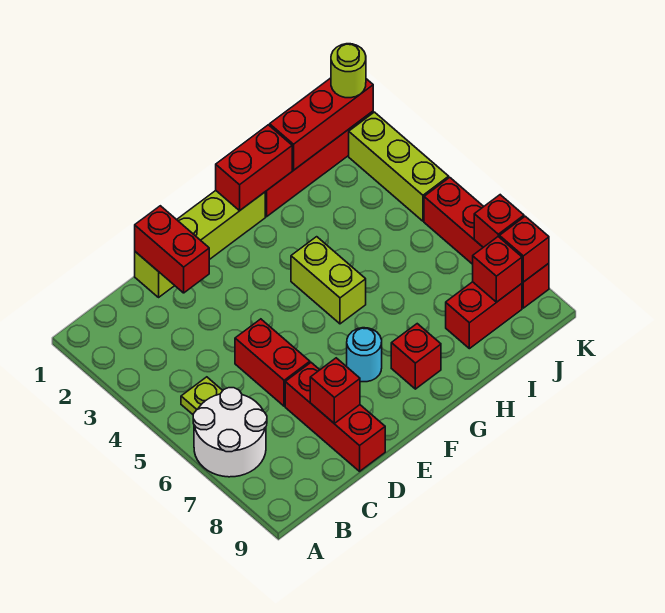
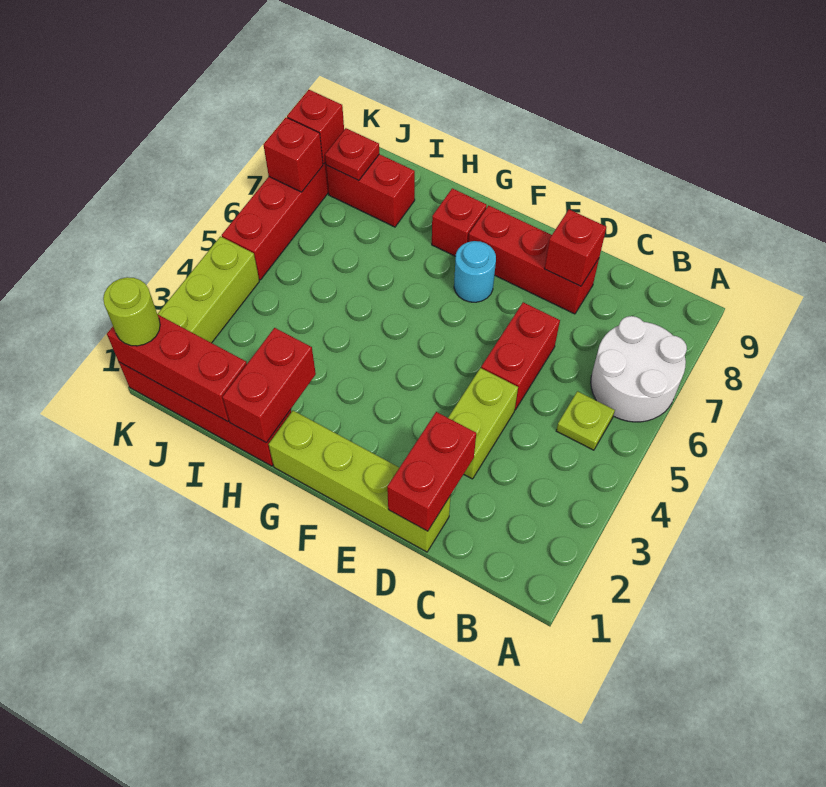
red brick D7:D9 level 1 -> red brick D8:F8 level 1
red brick G1:H1 level 2 -> red brick H1:H2 level 2
lime brick G4:G5 level 1 -> lime brick D3:D4 level 1
red brick J8 level 2 -> red plate J8 level 2

